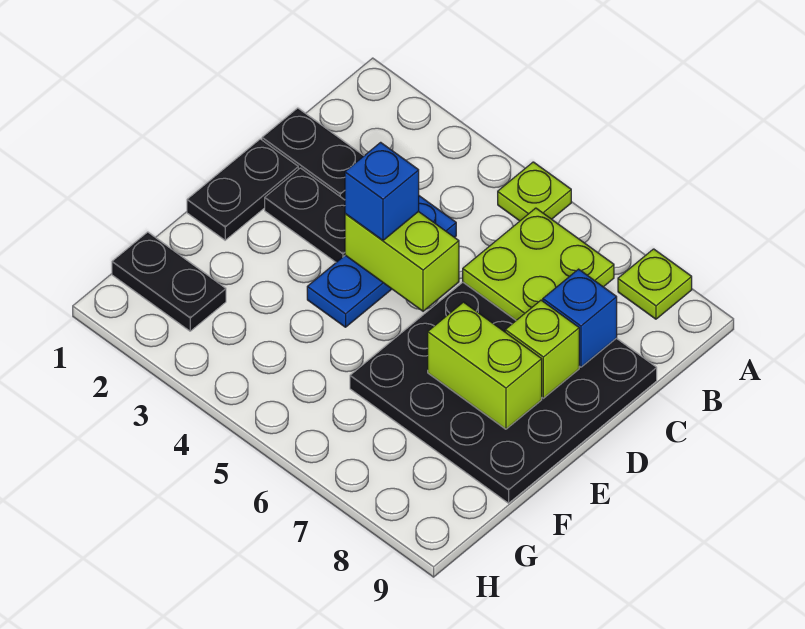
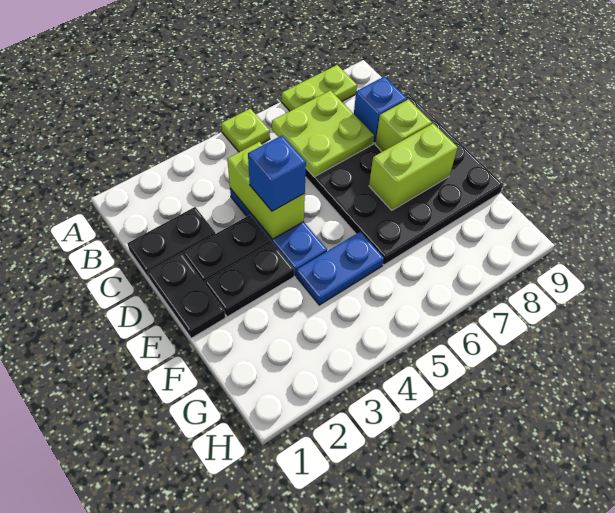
lime plate A8 level 1 -> lime plate A7:A8 level 1
lime brick D4:D5 level 2 -> lime brick C4:D4 level 2
none -> blue plate F4:F5 level 1
black plate G1:G2 level 1 -> black plate E2:E3 level 1

